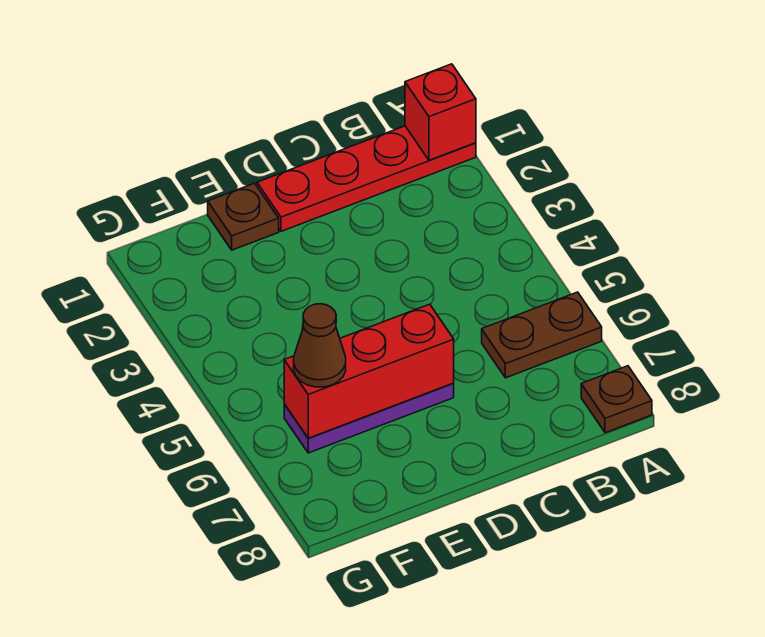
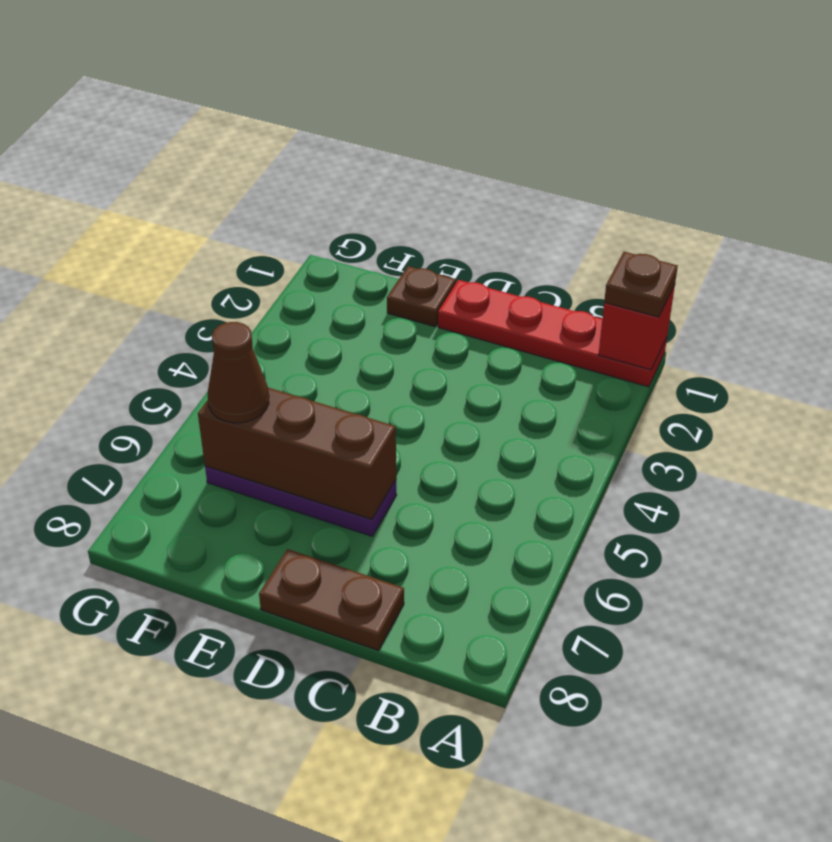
brown plate A6:B6 level 1 -> brown plate C8:D8 level 1
brown plate A8 level 1 -> brown plate A1 level 3
red brick D6:F6 level 2 -> brown brick D6:F6 level 2

